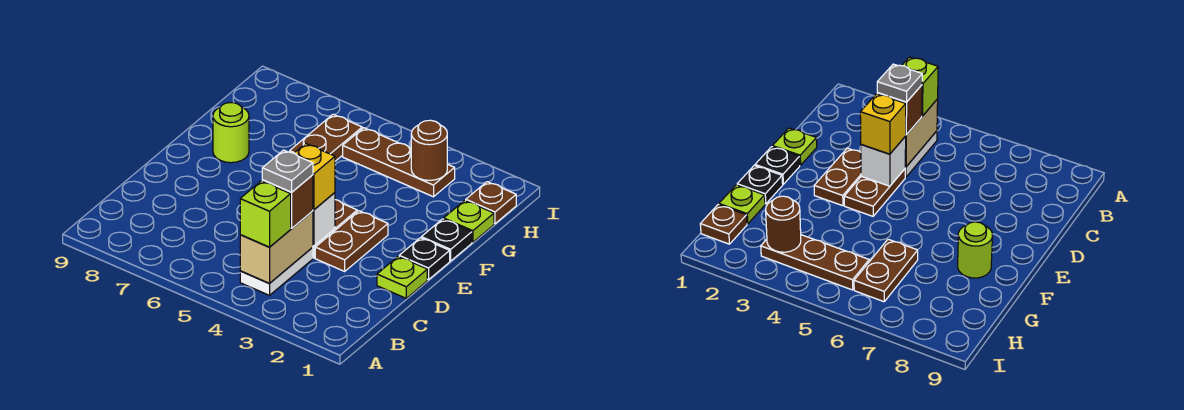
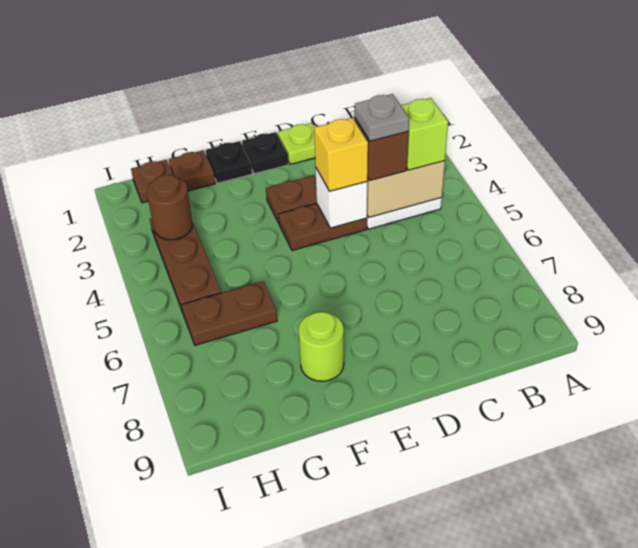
lime plate G1 level 1 -> brown plate G1 level 1

